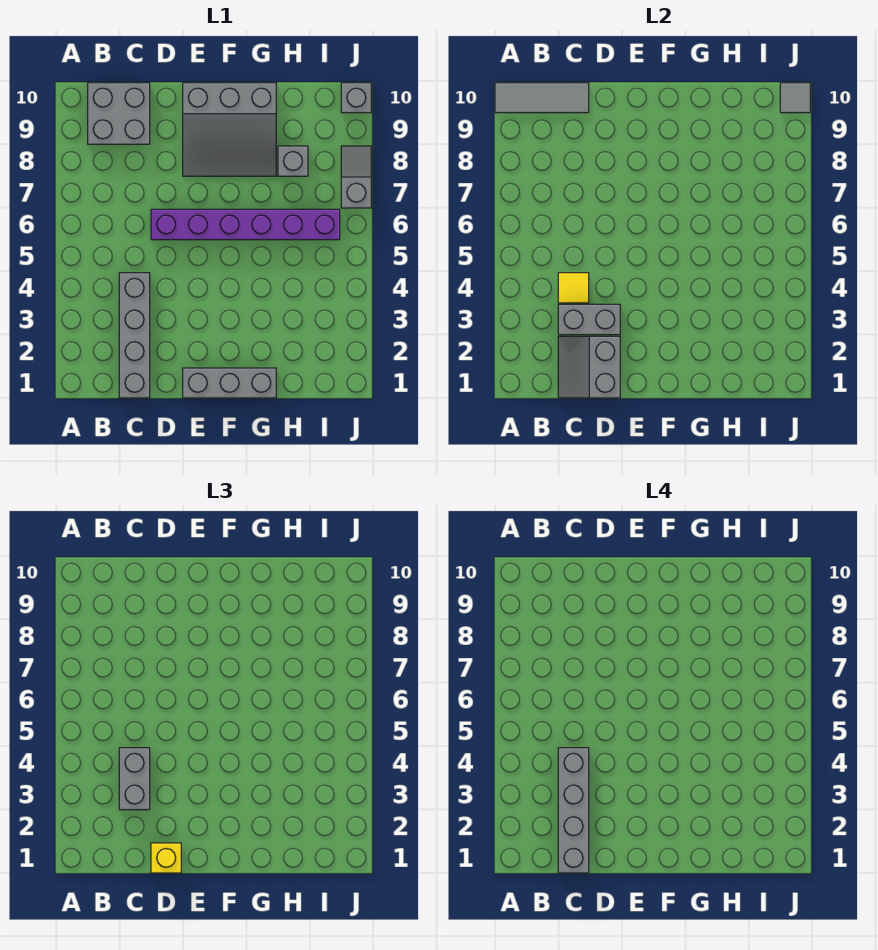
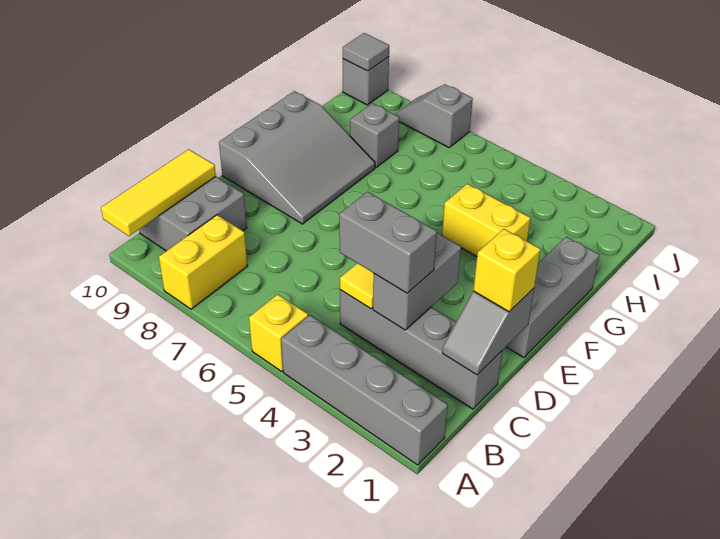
none -> yellow brick A5 level 1
none -> yellow brick A8:B8 level 1
grey tile A10:C10 level 2 -> yellow tile A10:C10 level 2
grey slope C1:D2 level 2 top D -> grey slope C1:D1 level 2 top D
grey brick C1:C4 level 4 -> grey brick A1:A4 level 1
purple brick D6:I6 level 1 -> none
none -> yellow brick G3:G4 level 1

